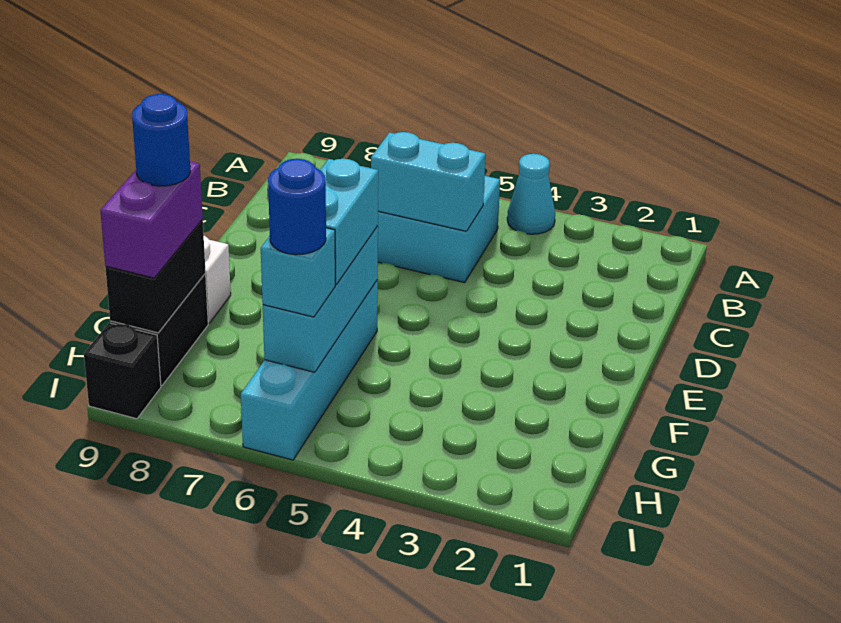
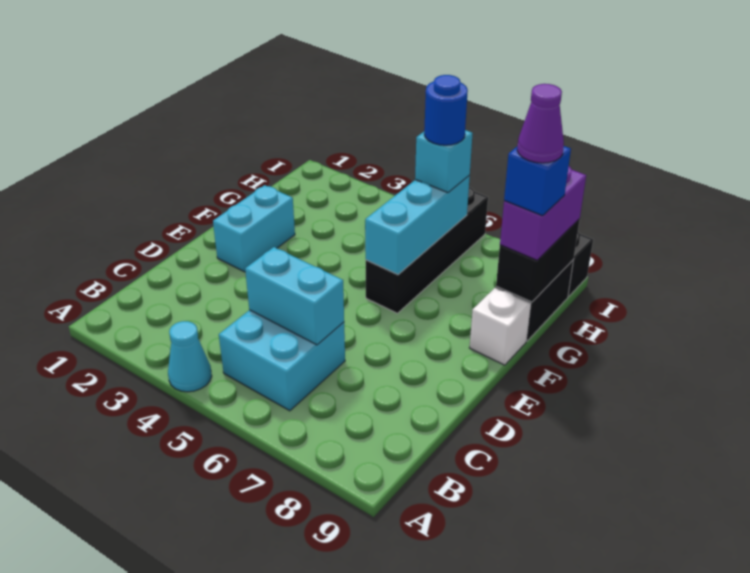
cyan brick F6:I6 level 1 -> black brick F6:I6 level 1
cyan brick F6:G6 level 3 -> cyan brick E2:F2 level 1
blue round brick G9 level 4 -> blue brick G9 level 4
none -> purple cone G9 level 5

